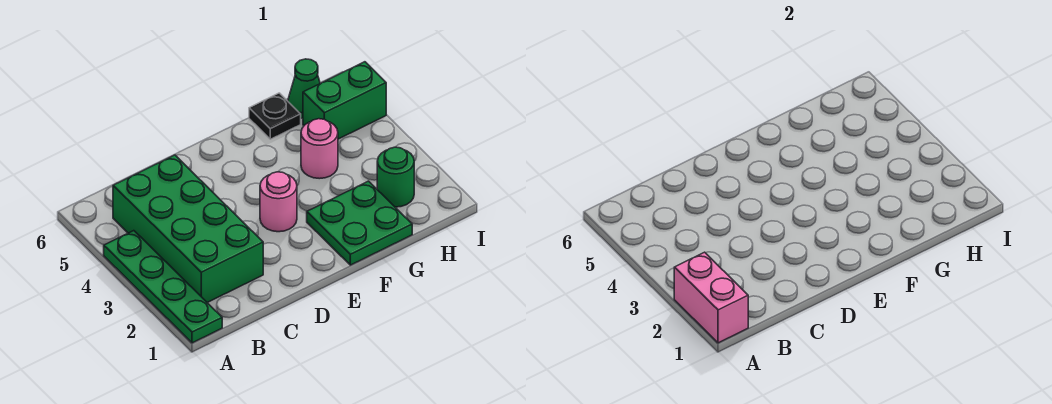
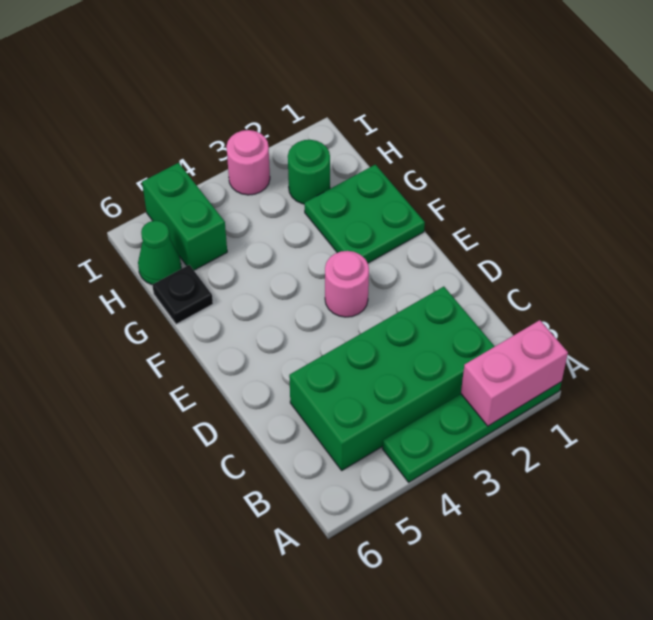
pink round brick G4 level 1 -> pink round brick I3 level 1

